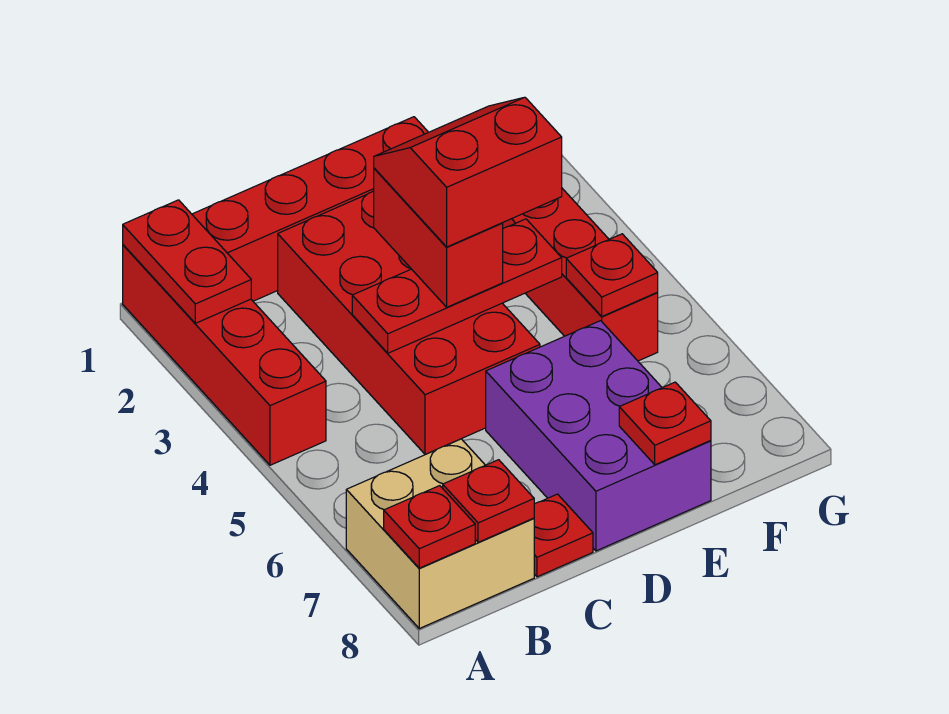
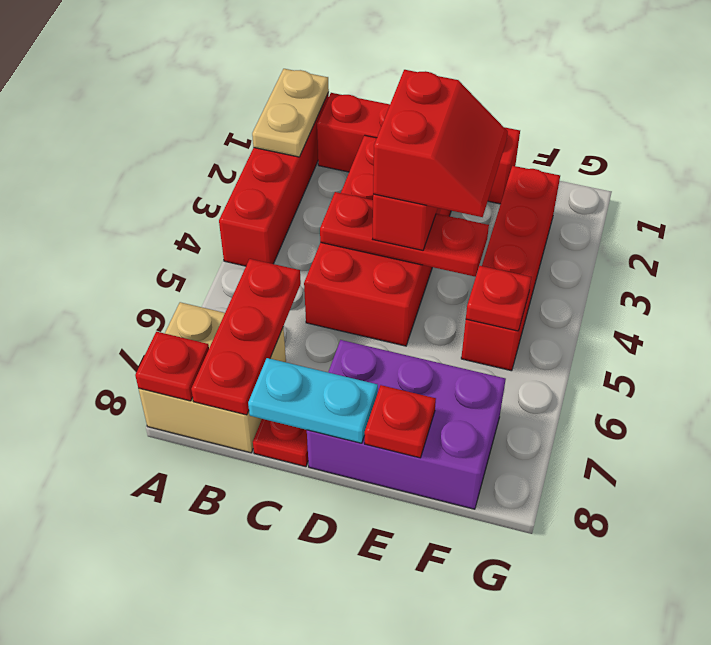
red plate A1:A2 level 2 -> tan plate A1:A2 level 2
red plate B8 level 2 -> red plate B6:B8 level 2
none -> cyan plate C8:D8 level 2
red slope D3:E4 level 4 top 4 -> red slope D3:E4 level 4 top D
purple brick D6:E8 level 1 -> purple brick D7:F8 level 1

